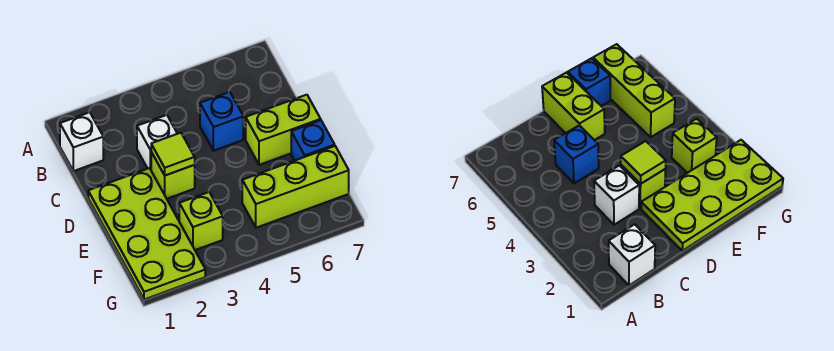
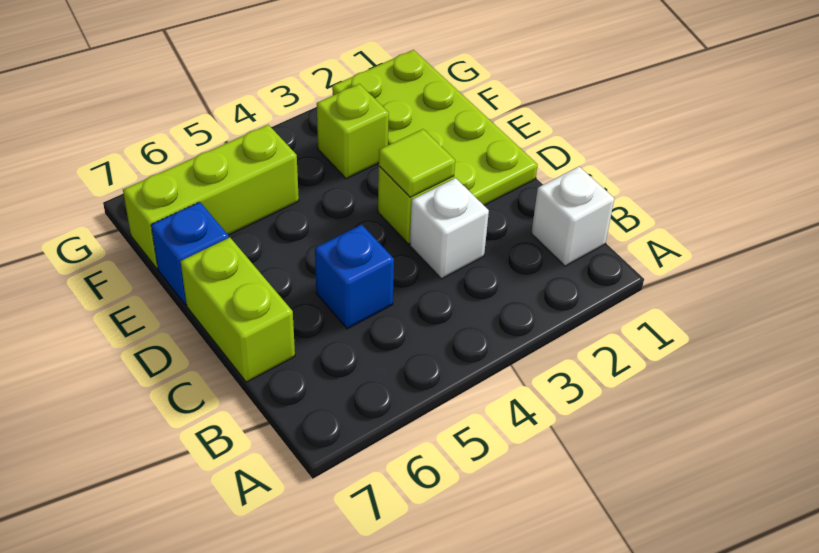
lime brick D6:D7 level 1 -> lime brick C7:D7 level 1

